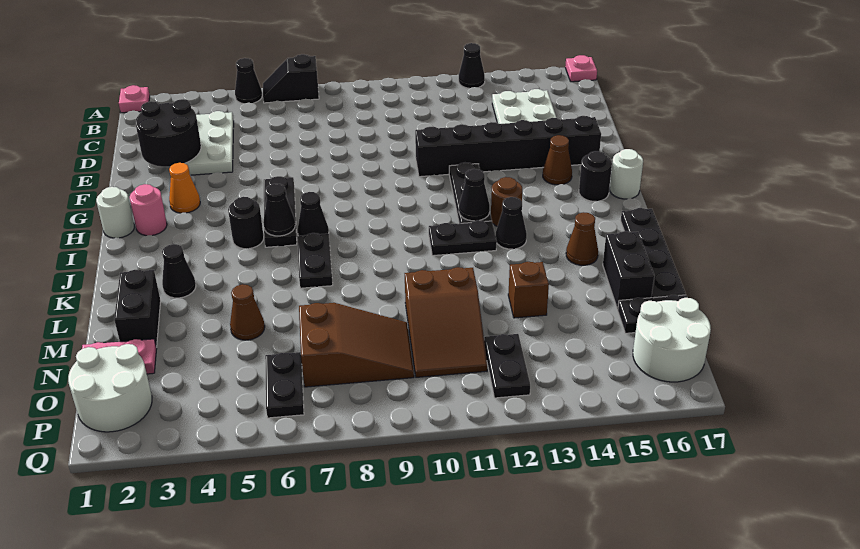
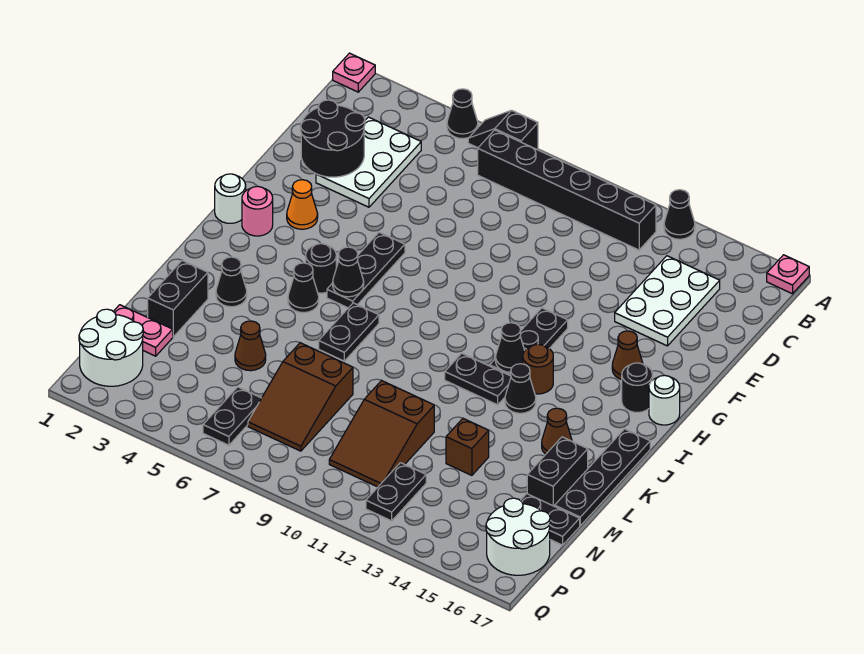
black brick F11:F16 level 1 -> black brick B7:B12 level 1
black cone I7 level 1 -> black cone J5 level 1
brown slope N7:O9 level 1 top 7 -> brown slope M7:O8 level 1 top M

